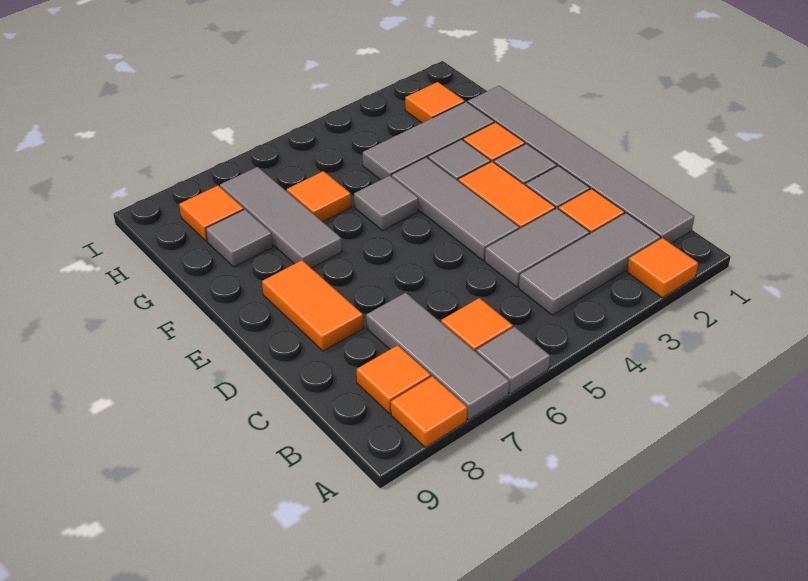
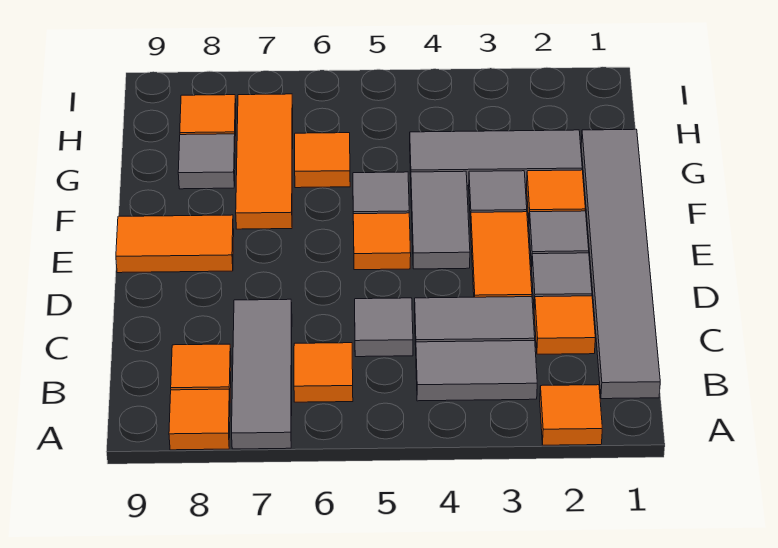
grey tile A6 level 1 -> grey tile C5 level 1
grey tile B2:B4 level 1 -> grey tile B3:B4 level 1
grey tile D4:F4 level 1 -> grey tile E4:F4 level 1
orange tile D8:E8 level 1 -> orange tile E8:E9 level 1
grey tile F7:H7 level 1 -> orange tile F7:H7 level 1
orange tile H2 level 1 -> orange tile E5 level 1

